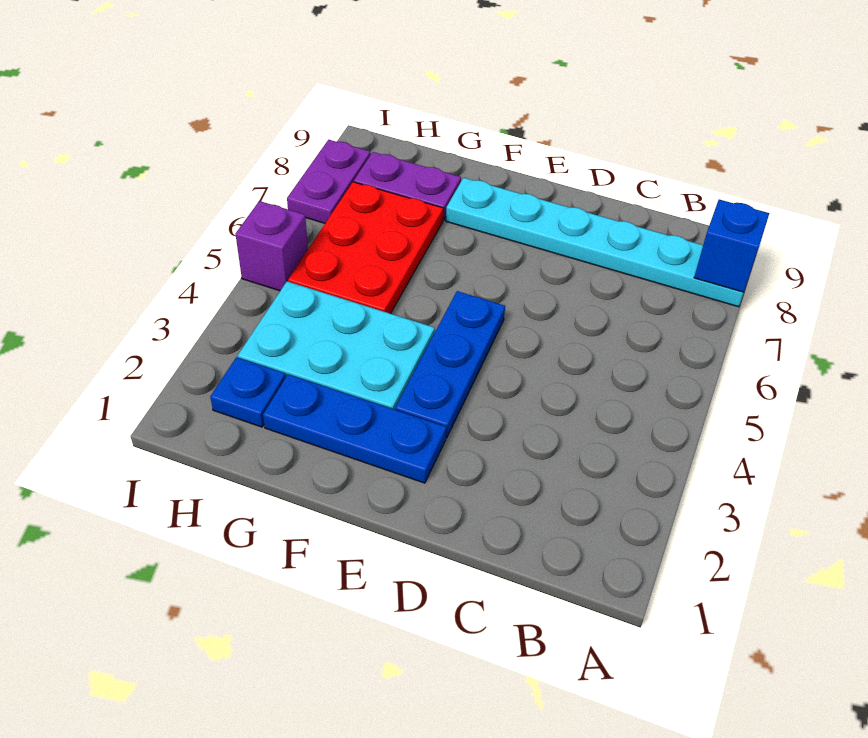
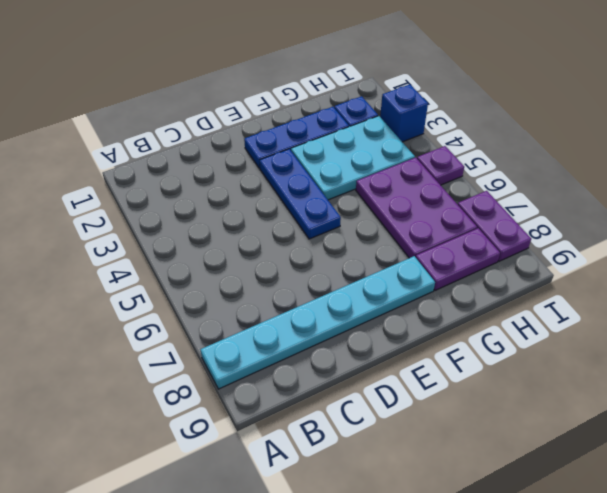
blue brick A8 level 2 -> blue brick I3 level 1
red plate G5:H7 level 1 -> purple plate G5:H7 level 1
purple brick I5 level 1 -> purple plate I5 level 1

